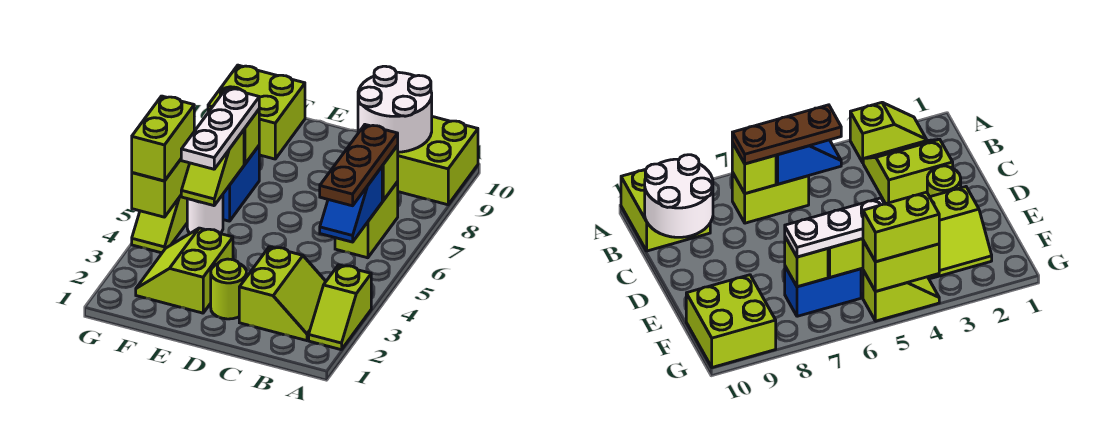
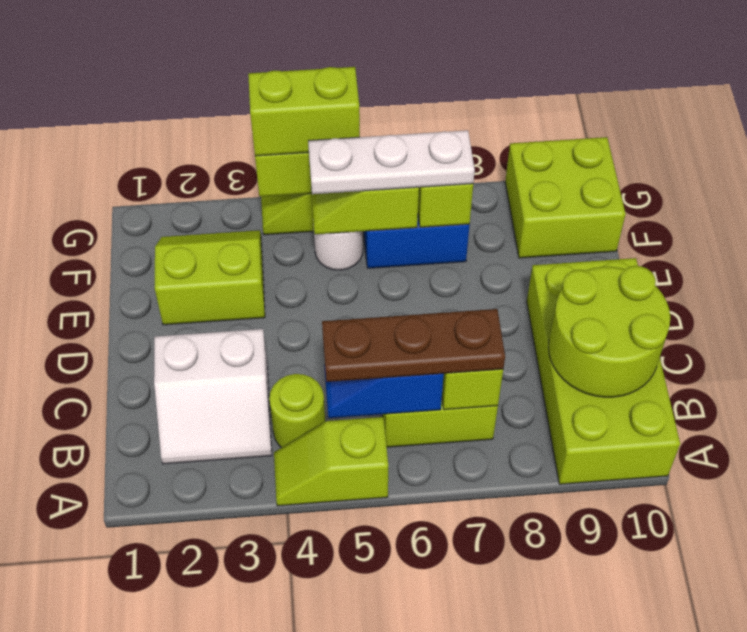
lime slope A2:A3 level 1 top 3 -> lime slope A4:A5 level 1 top 5
lime brick A9:B10 level 1 -> lime brick A9:D10 level 1
lime slope B2:C3 level 1 top C -> white slope B2:C3 level 1 top C
white round brick B9:C10 level 2 -> lime round brick B9:C10 level 2
lime round brick D2 level 1 -> lime round brick B4 level 1

